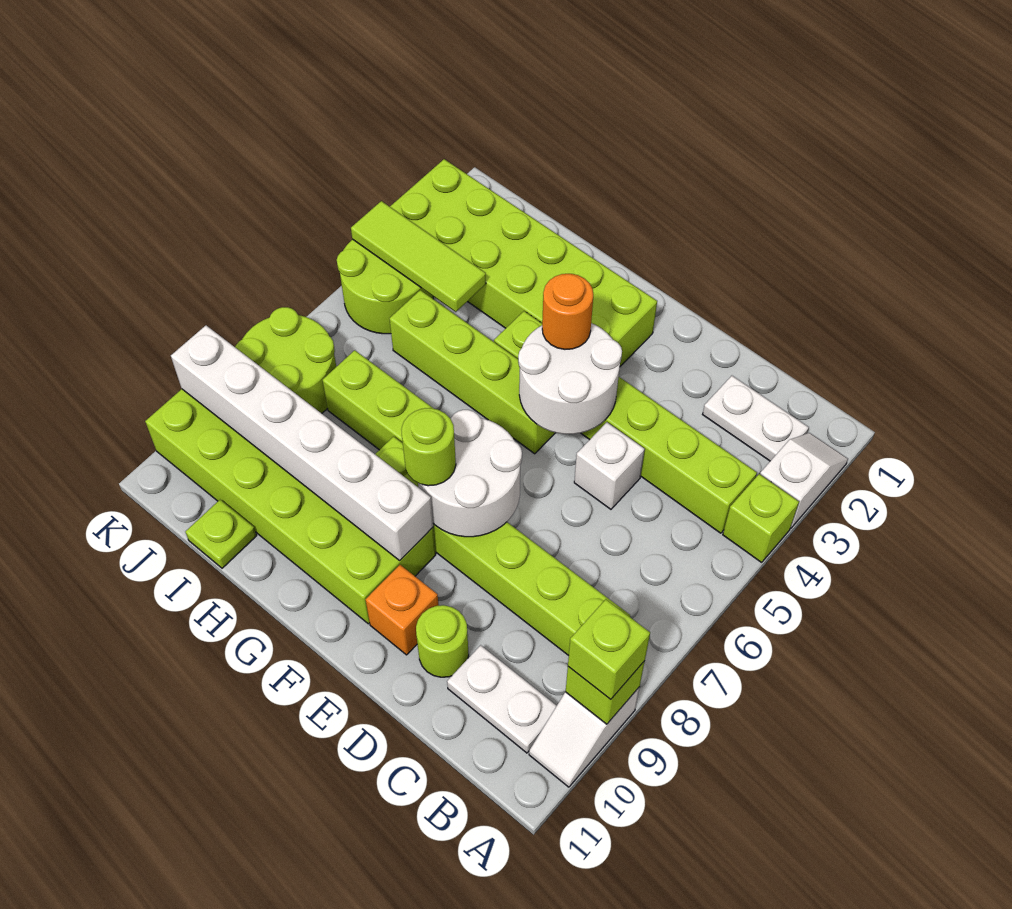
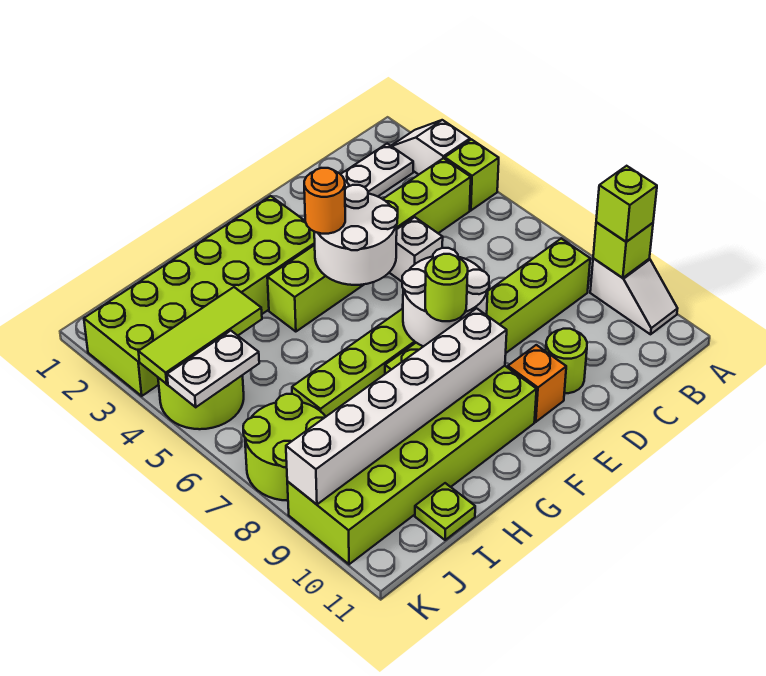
white plate B10:C10 level 1 -> white plate J5:K5 level 2
lime brick F5:I5 level 1 -> none

